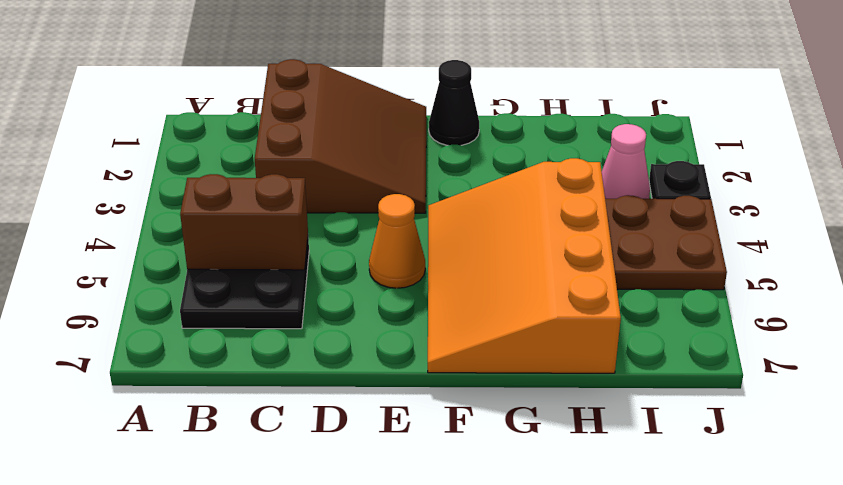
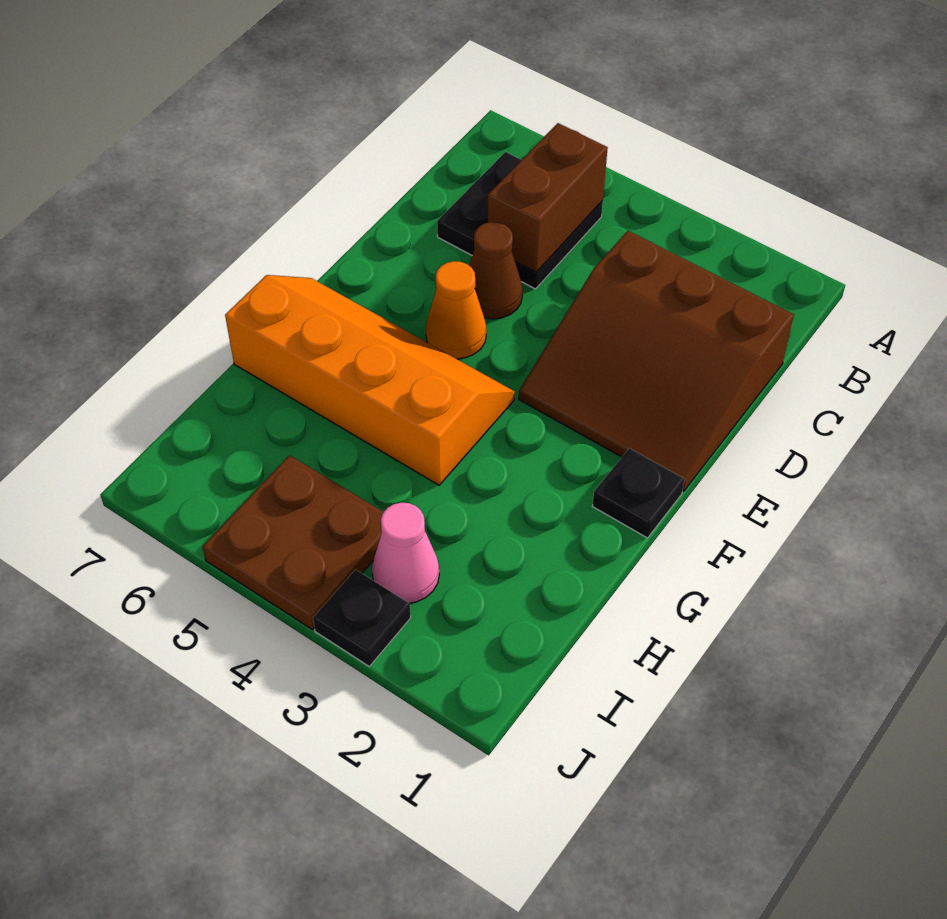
none -> brown cone D5 level 1
black cone F1 level 1 -> black plate F1 level 1
orange slope F4:H7 level 1 top H -> orange slope F4:G7 level 1 top G

